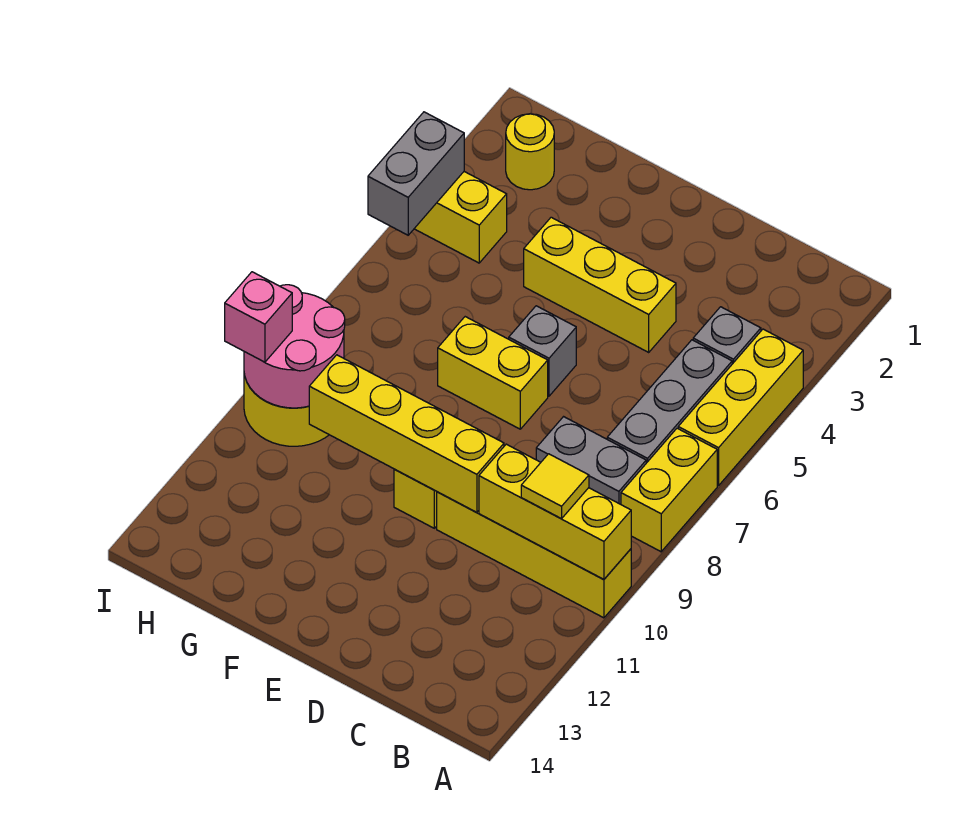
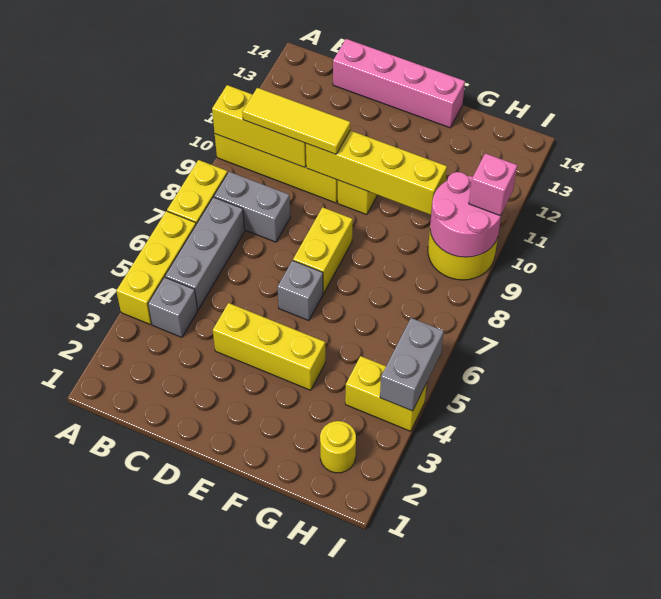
yellow tile B10 level 3 -> yellow tile B10:D10 level 3
none -> pink brick C14:F14 level 1
yellow brick E7:F7 level 1 -> yellow brick E7:E8 level 1

